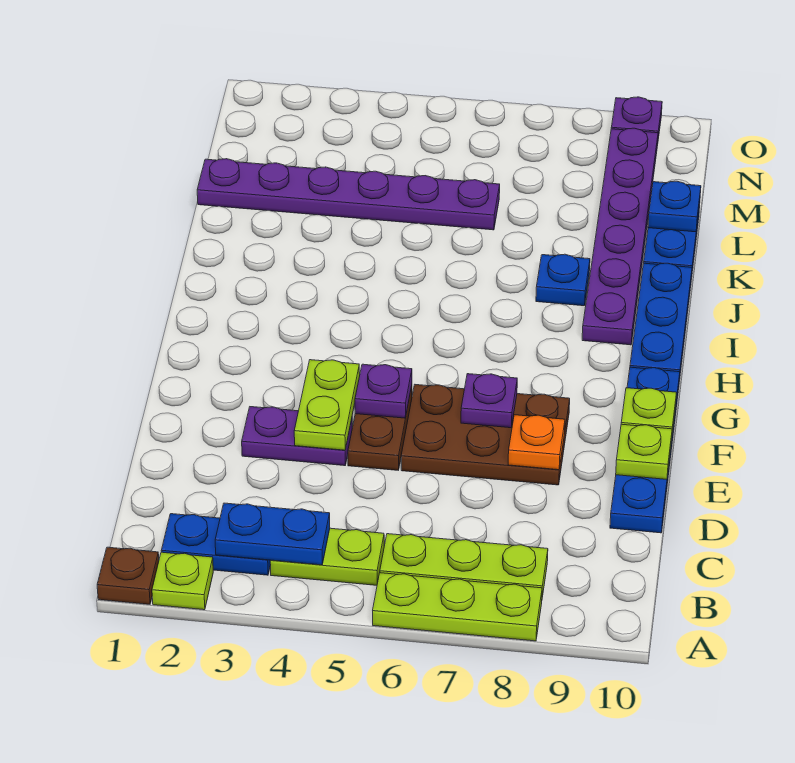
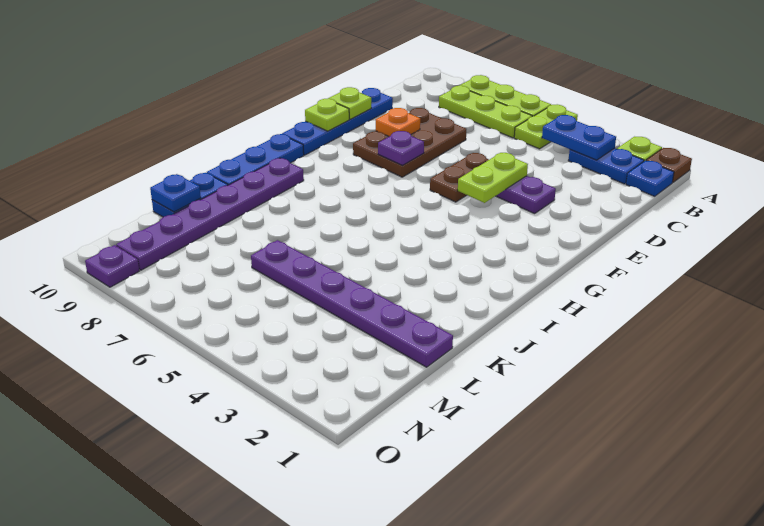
lime plate B4:B5 level 1 -> lime plate A5:B5 level 1
brown plate E6:F8 level 1 -> brown plate D7:F8 level 1
purple plate F5 level 2 -> none
blue plate J8 level 1 -> blue plate B1 level 1

